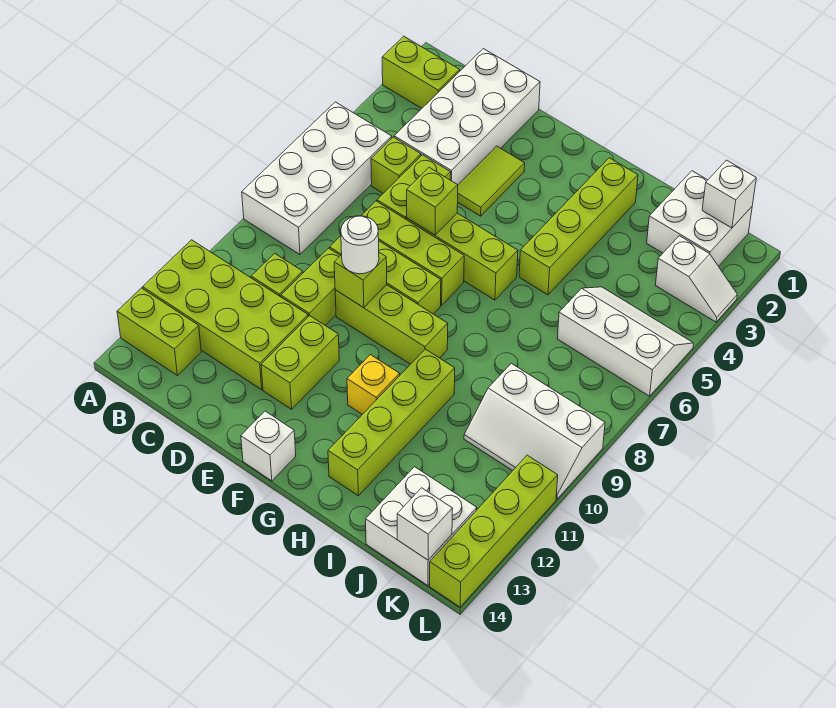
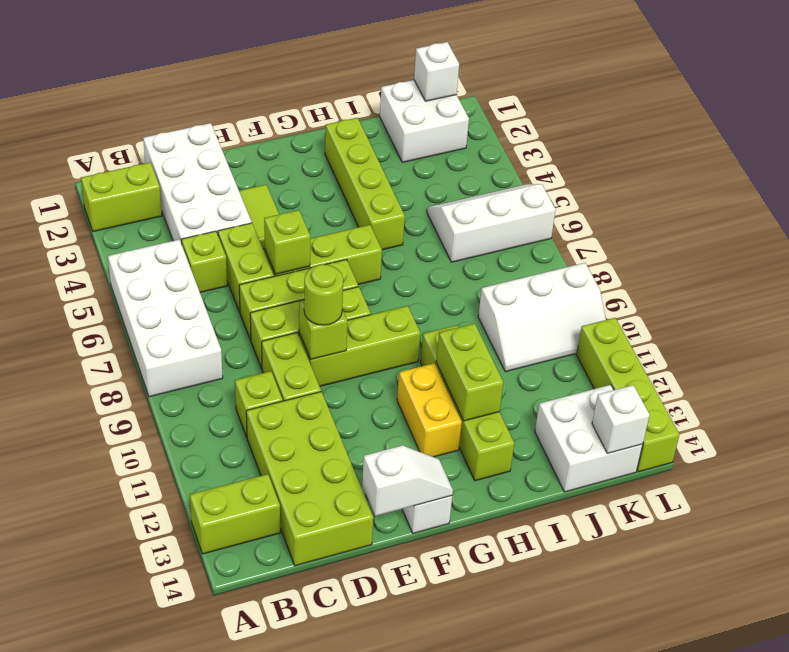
lime brick A11:D12 level 1 -> lime brick C11:D14 level 1
white round brick E9 level 3 -> lime round brick E9 level 3
lime brick E11:E12 level 1 -> lime brick H11:H12 level 2
yellow brick G11 level 1 -> yellow brick G11:G12 level 1
white slope K3:L3 level 1 top K -> white slope E14:F14 level 2 top E

